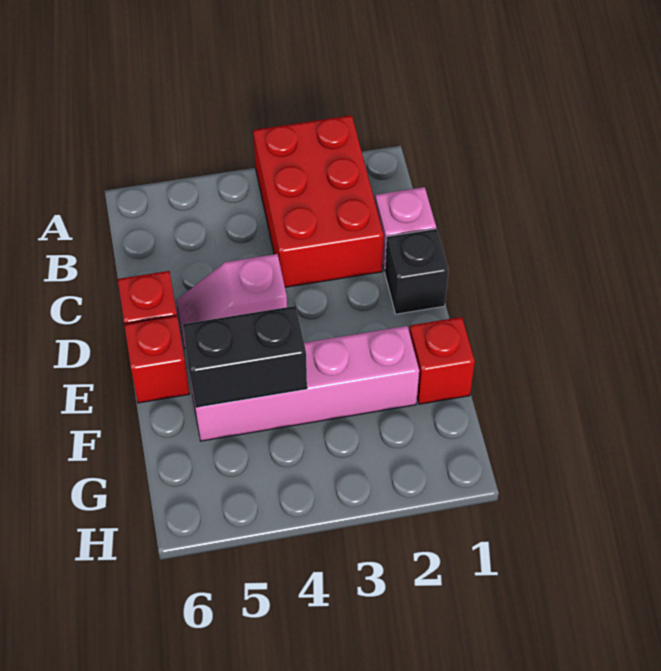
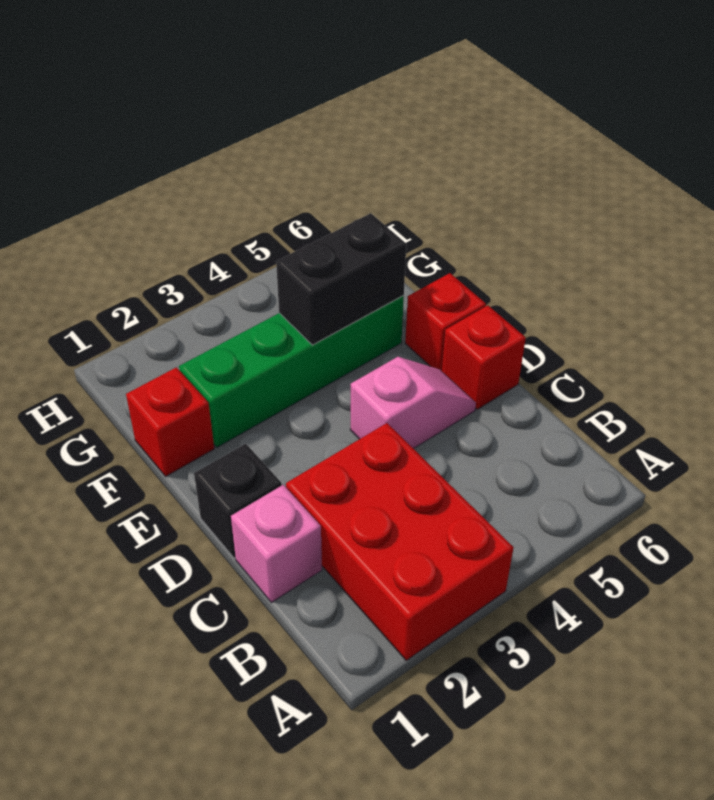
pink brick F2:F5 level 1 -> green brick F2:F5 level 1

